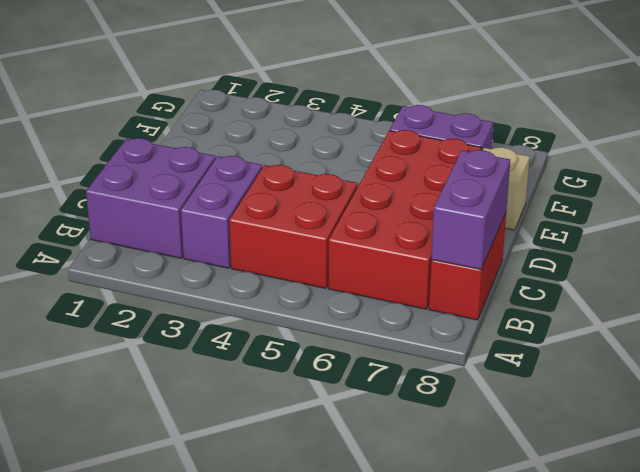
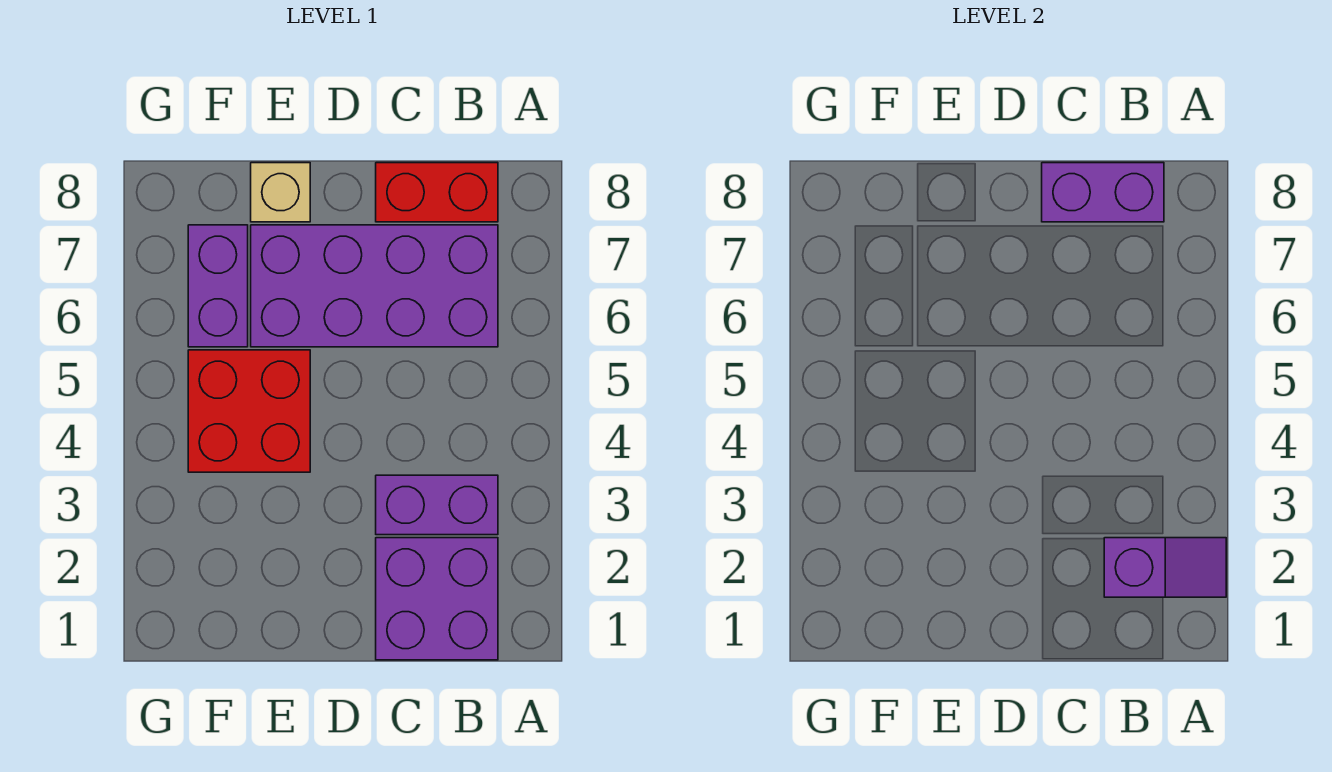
none -> purple slope A2:B2 level 2 top B
red brick B4:C5 level 1 -> red brick E4:F5 level 1
red brick B6:E7 level 1 -> purple brick B6:E7 level 1

